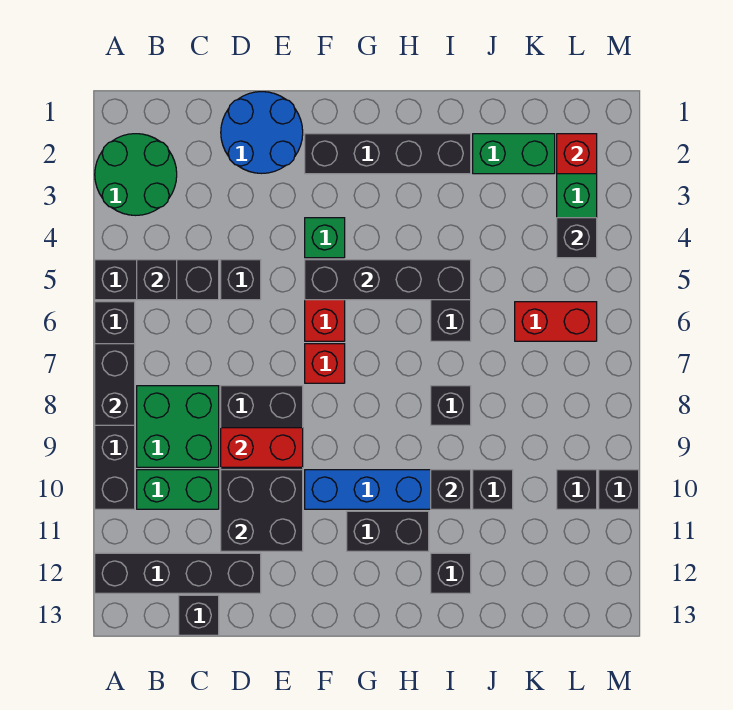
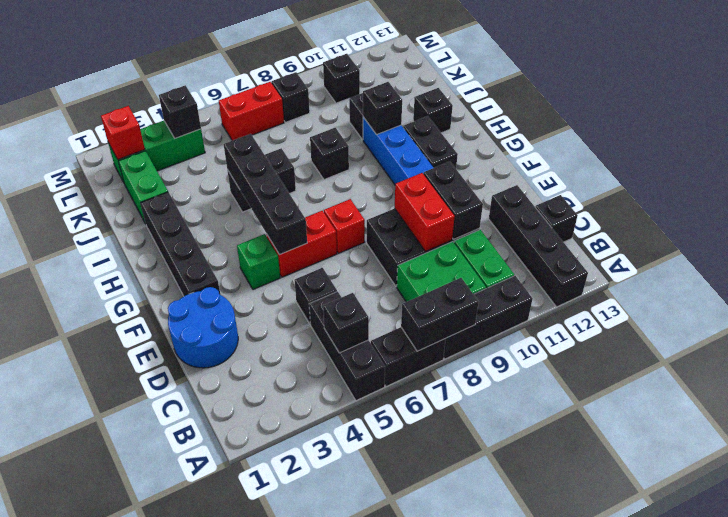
green round brick A2:B3 level 1 -> none
black brick D10:E11 level 2 -> black brick D10:E10 level 2
red brick K6:L6 level 1 -> red brick L6:L7 level 1
black brick M10 level 1 -> black brick L8 level 1

